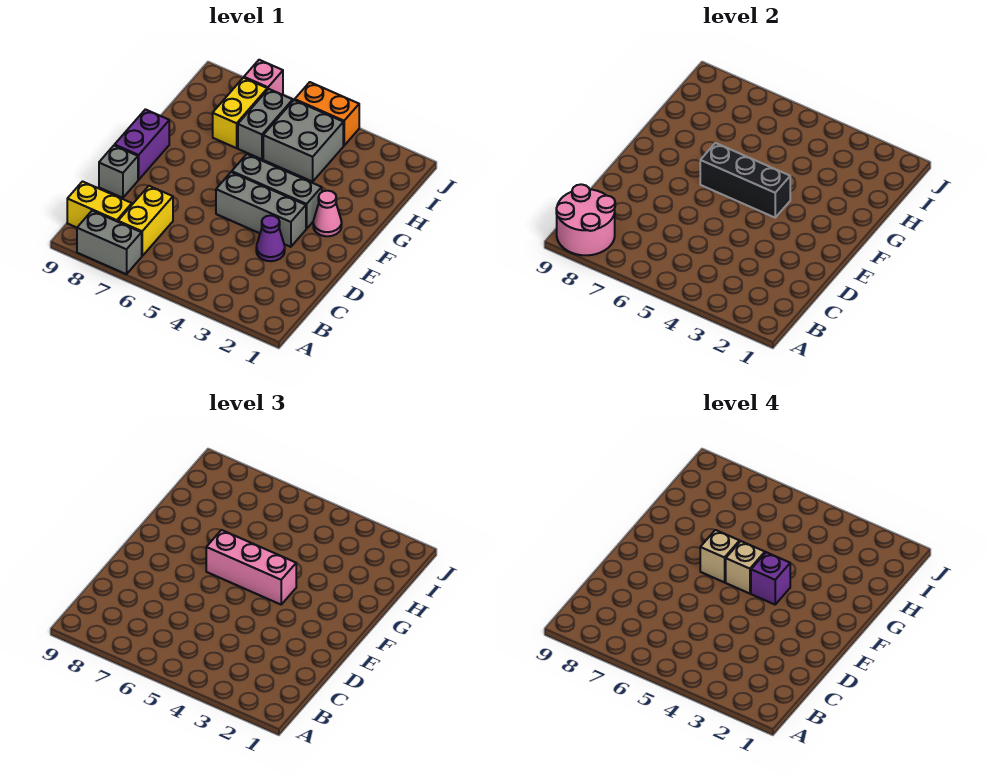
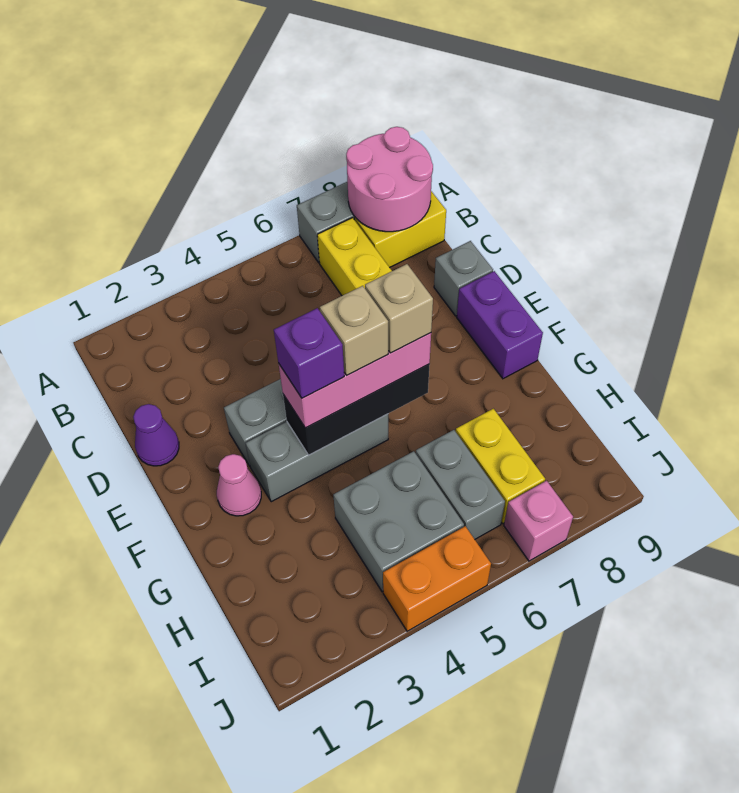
purple cone D3 level 1 -> purple cone D1 level 1

